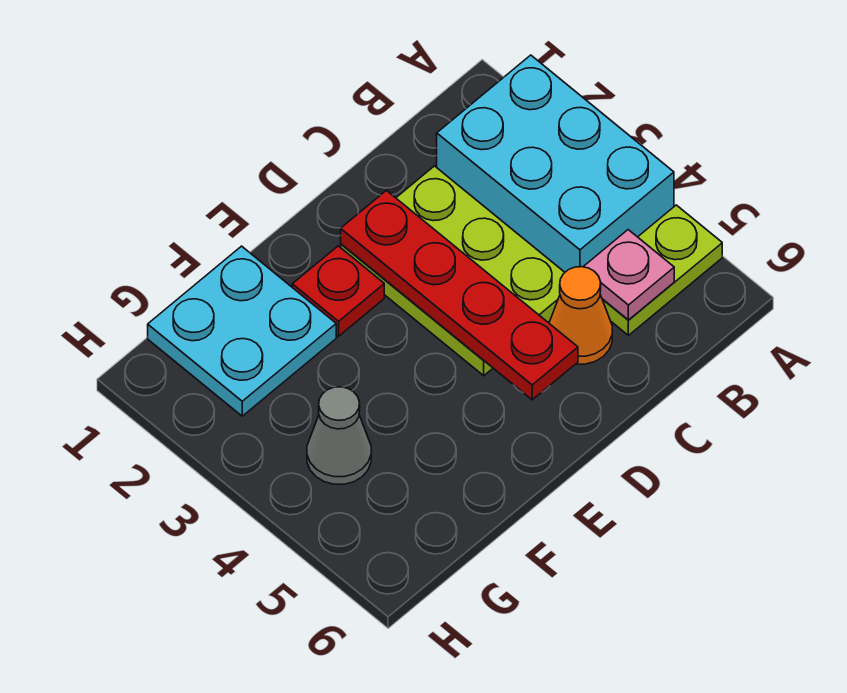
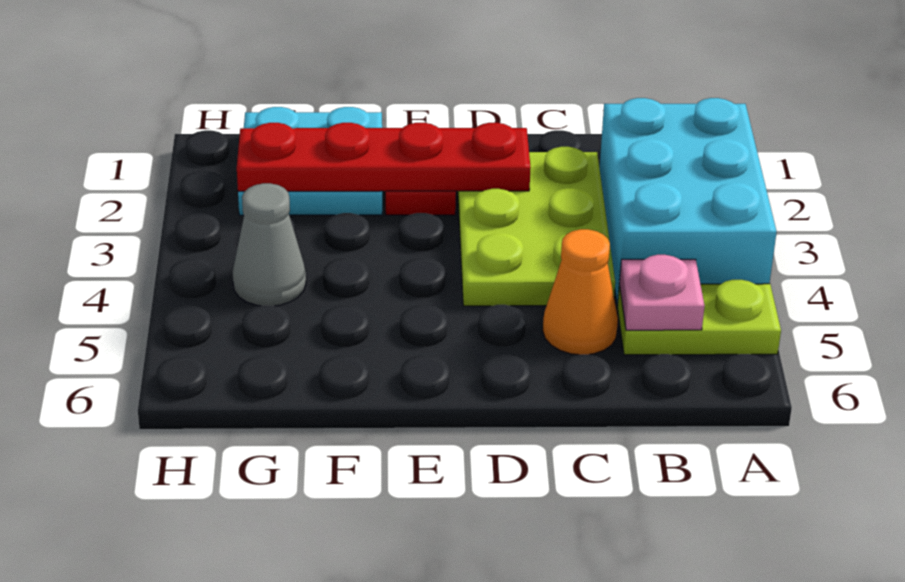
red plate D2:D5 level 2 -> red plate D2:G2 level 2

